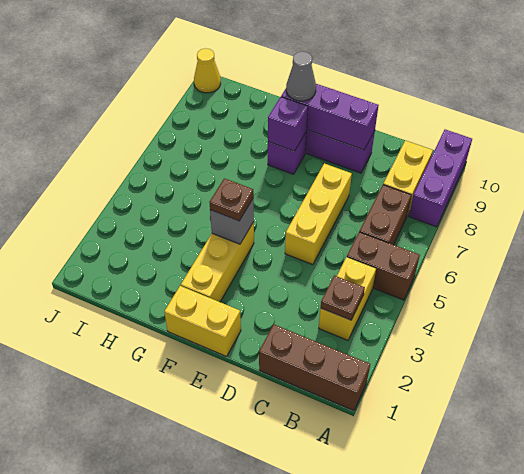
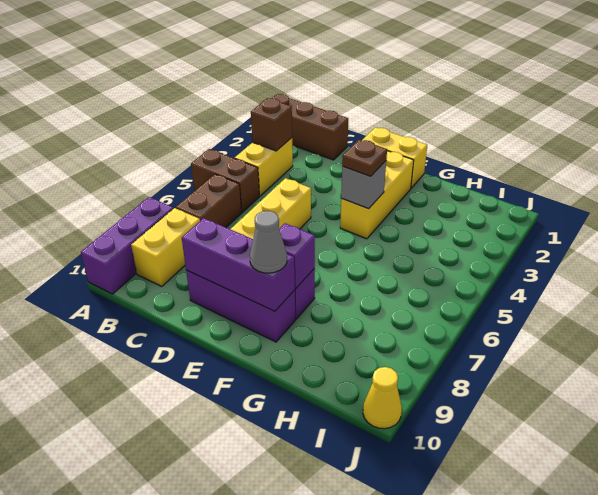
brown plate B3 level 2 -> brown brick B3 level 2

